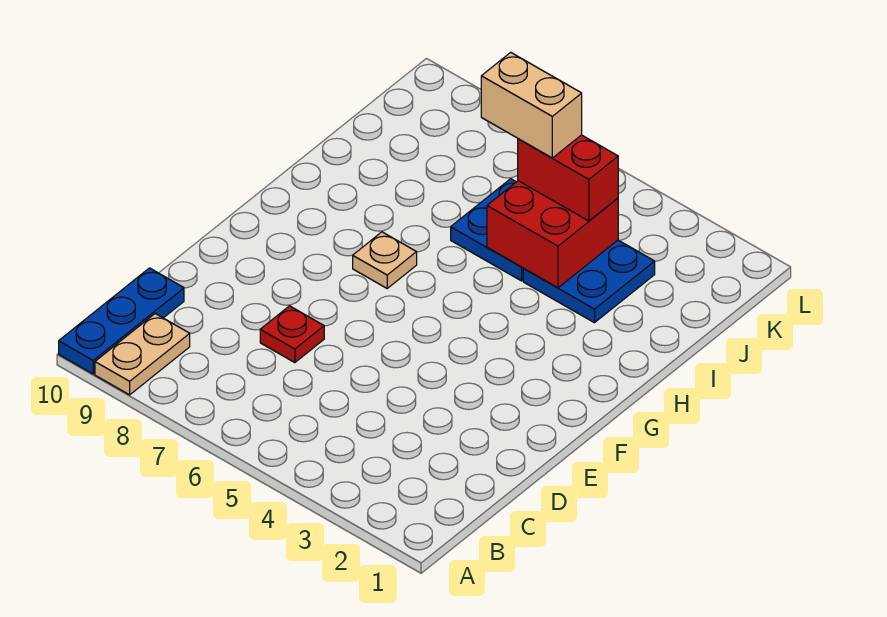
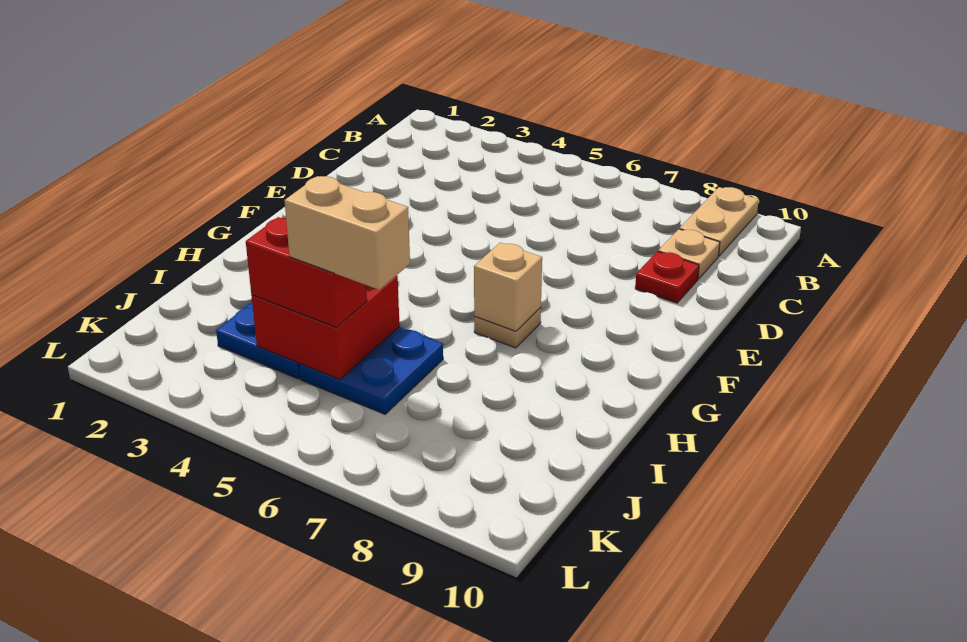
blue plate A10:C10 level 1 -> none
none -> tan plate C9 level 1
red plate D7 level 1 -> red plate D9 level 1
none -> tan brick G7 level 2

